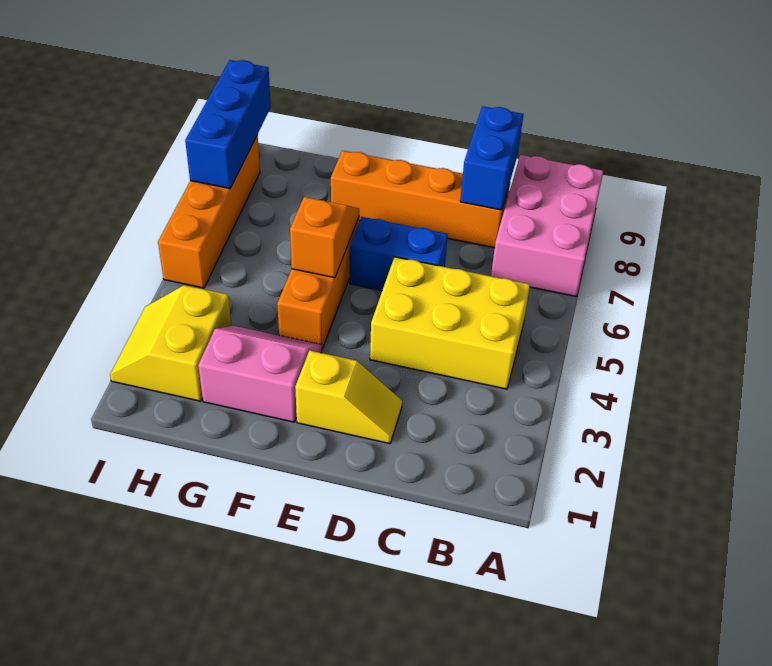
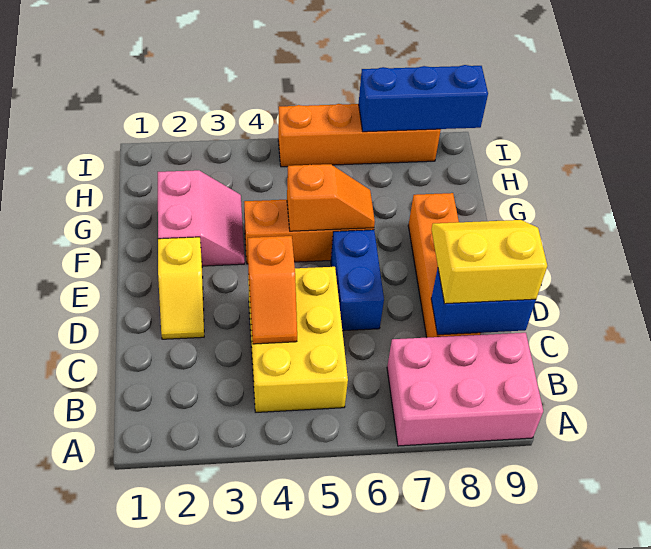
none -> orange slope C4:D4 level 2 top D
yellow slope H2:I3 level 1 top H -> yellow slope C8:D9 level 3 top C

